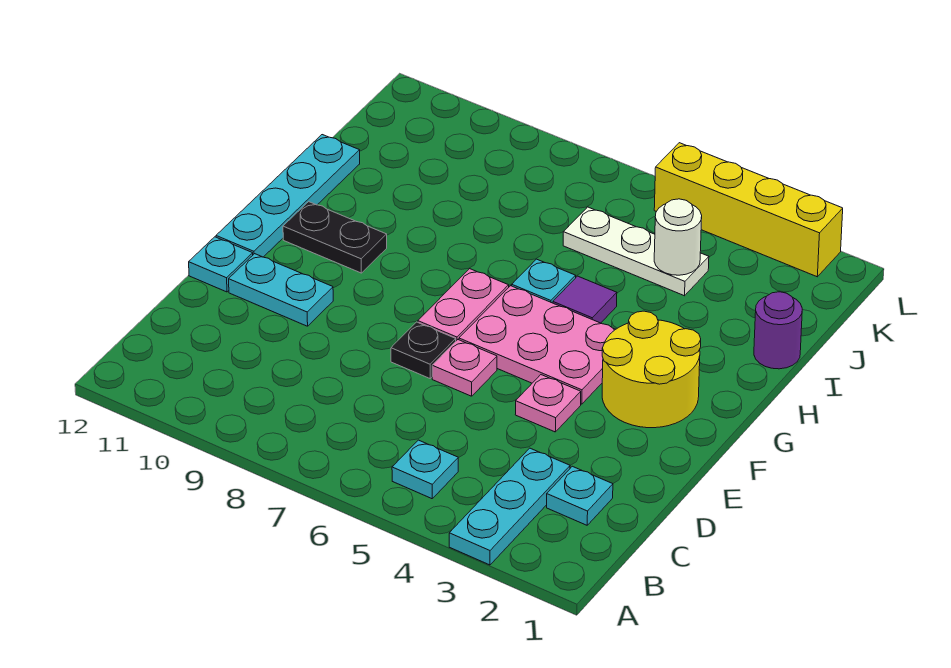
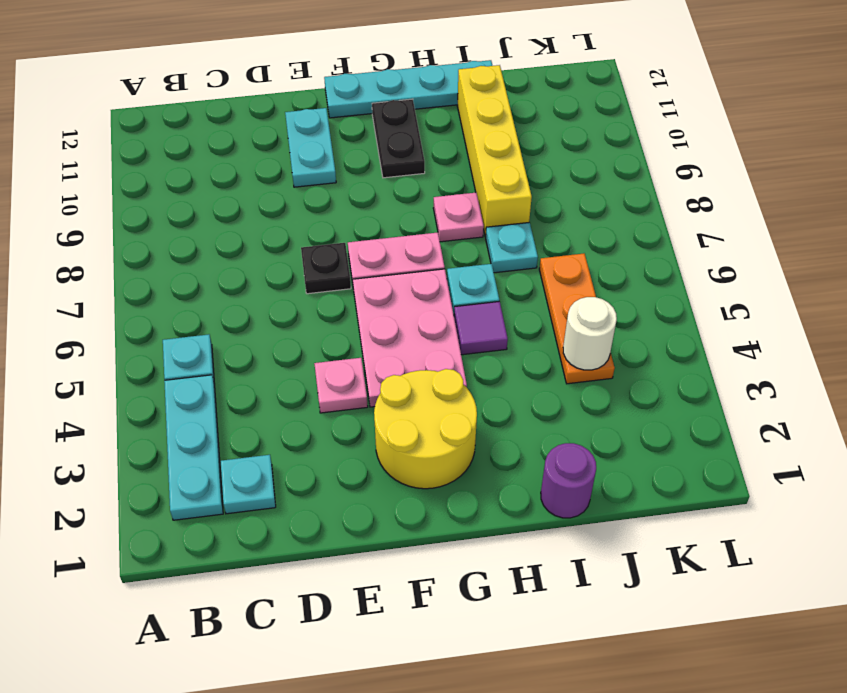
cyan plate A3:C3 level 1 -> cyan plate B2:B4 level 1
pink plate E6 level 1 -> pink plate H8 level 1
cyan plate E12 level 1 -> cyan plate I7 level 1
white plate J4:J6 level 1 -> orange plate J4:J6 level 1
yellow brick L2:L5 level 1 -> yellow brick I8:I11 level 1

